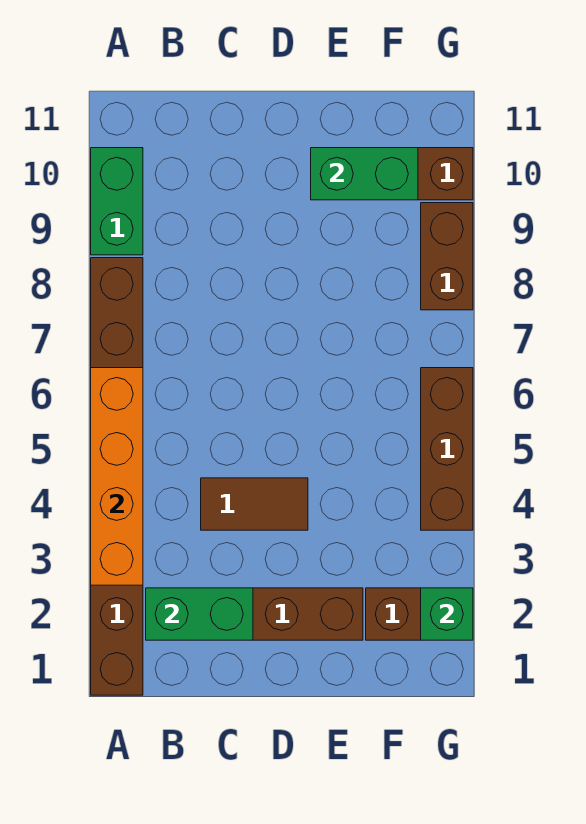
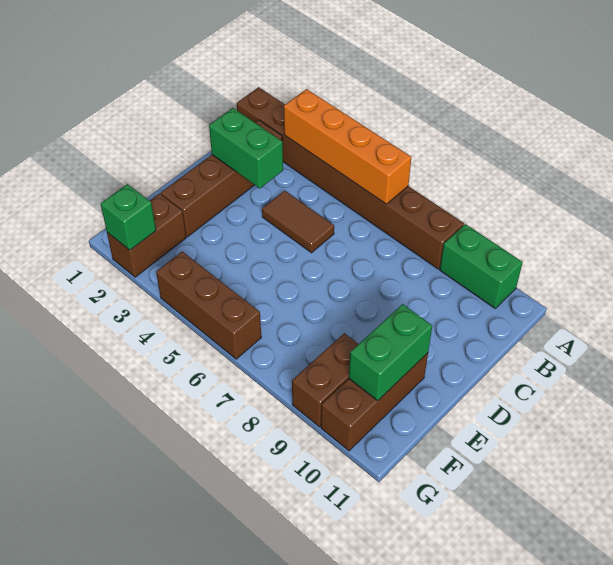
green brick B2:C2 level 2 -> green brick C2:C3 level 2
brown tile C4:D4 level 1 -> brown tile C4:C5 level 1
brown brick G8:G9 level 1 -> brown brick F9:G9 level 1

